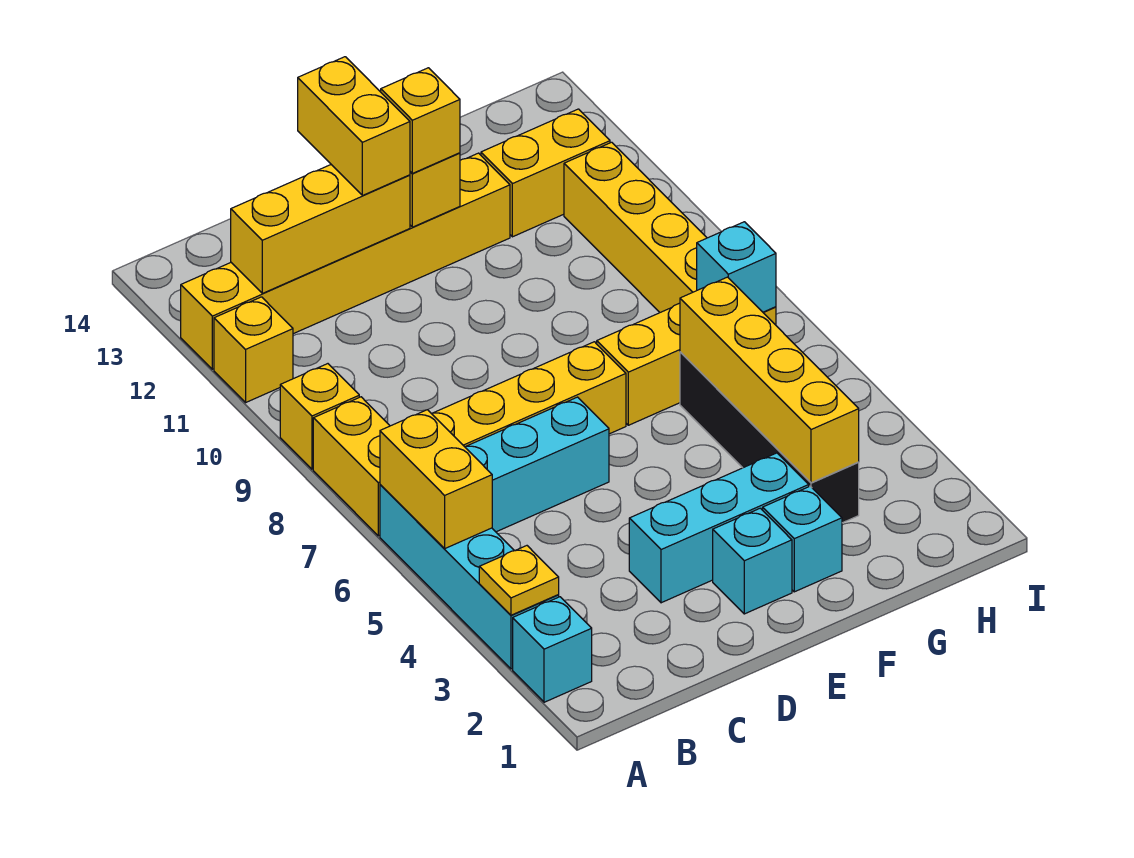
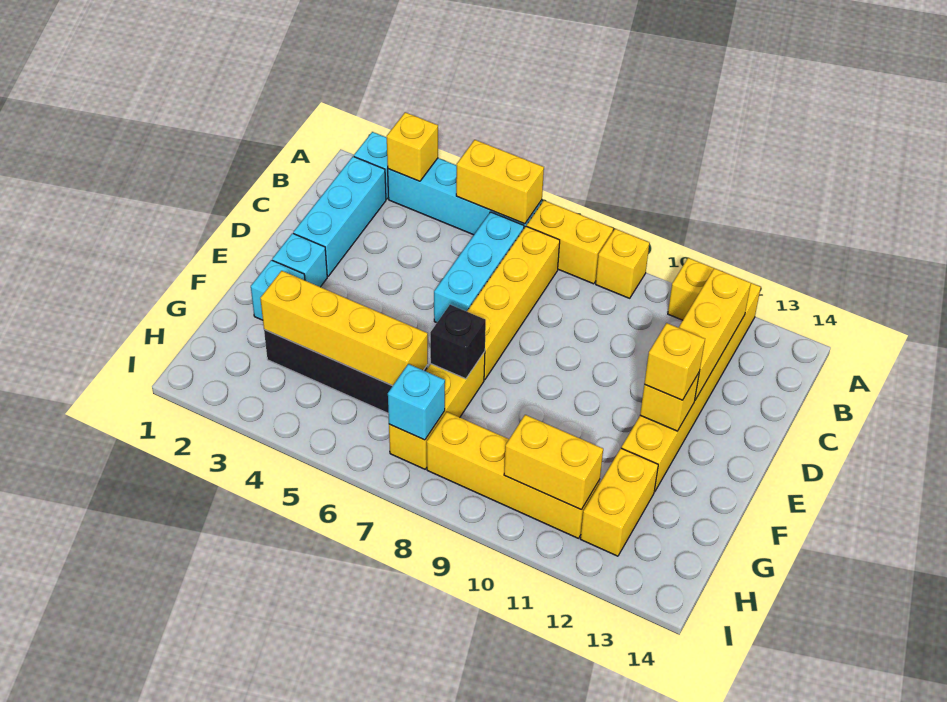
yellow plate A3 level 2 -> yellow brick A3 level 2
cyan brick D3:F3 level 1 -> cyan brick B2:D2 level 1
yellow brick D12:D13 level 3 -> yellow brick H10:H11 level 2
none -> black brick F7 level 2

